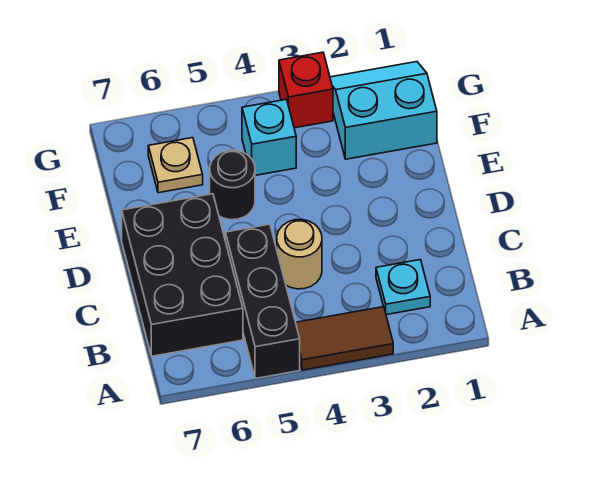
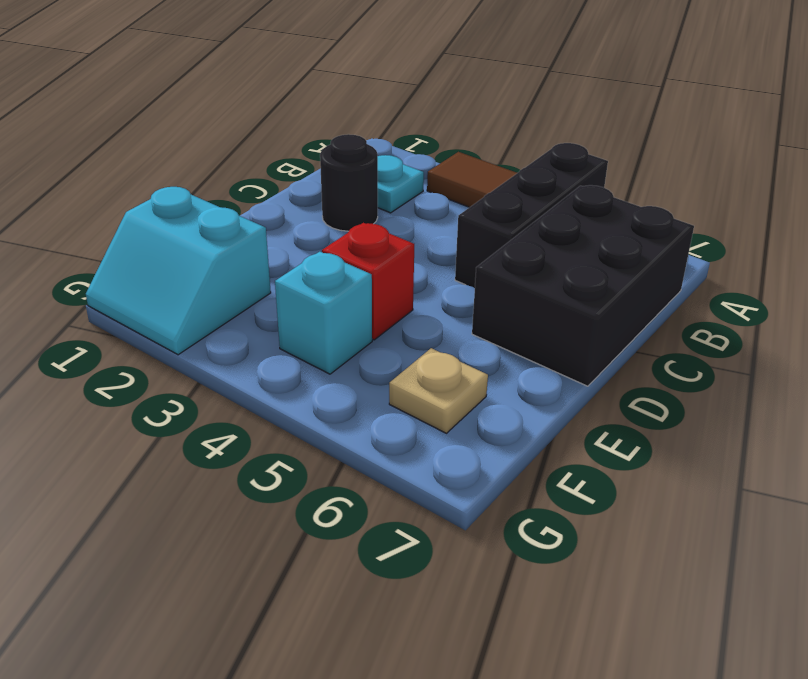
tan round brick C4 level 1 -> none
black round brick E5 level 1 -> black round brick C2 level 1
red brick G3 level 1 -> red brick E4 level 1

